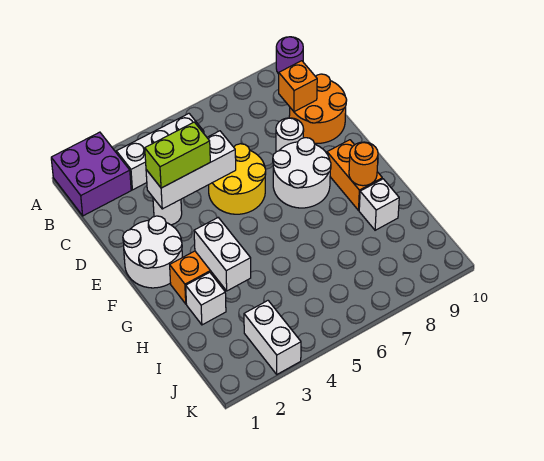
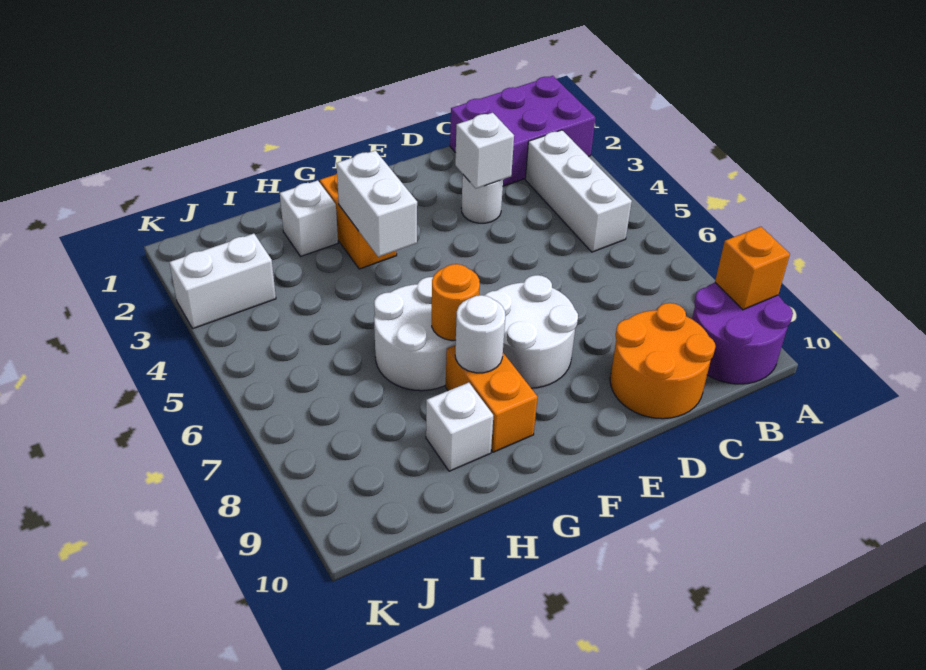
purple brick A1:B2 level 1 -> purple brick A1:C2 level 1
purple round brick A10 level 1 -> purple round brick A9:B10 level 1
orange brick C9 level 2 -> orange brick A9 level 2
white brick D3:D5 level 2 -> white brick D3 level 2
lime brick D3:D4 level 3 -> none
yellow round brick D5:E6 level 1 -> none
white round brick D8 level 1 -> white round brick G8 level 2
white round brick E1:F2 level 1 -> white round brick G6:H7 level 1
orange brick F9:G9 level 1 -> orange brick G8:G9 level 1
white brick G3:H3 level 2 -> white brick G3:G4 level 2
orange round brick G9 level 2 -> orange round brick G7 level 2

